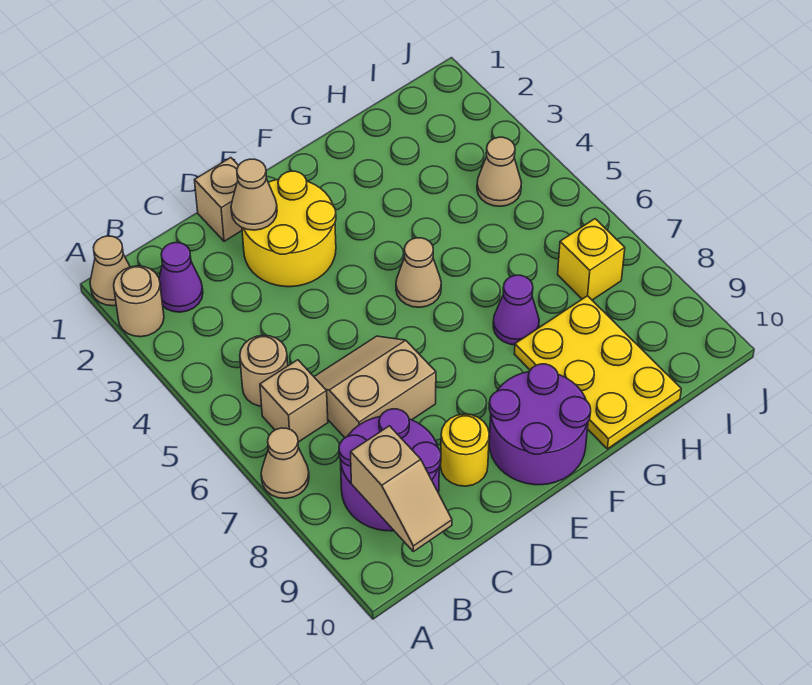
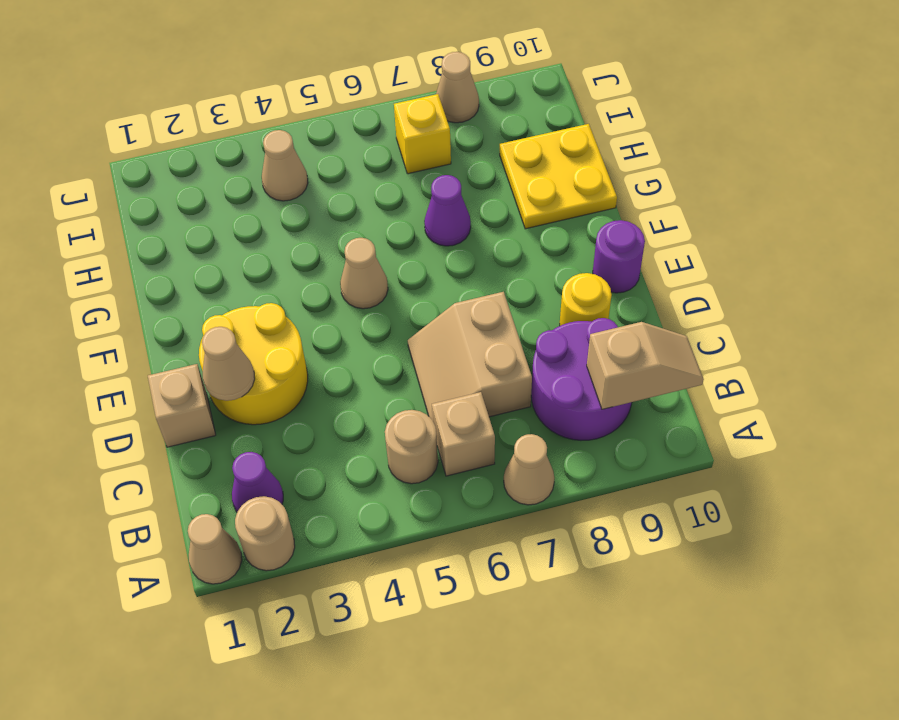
purple round brick E9:F10 level 1 -> purple round brick E10 level 1
yellow plate G8:H10 level 1 -> yellow plate G9:H10 level 1
none -> tan cone J8 level 1

